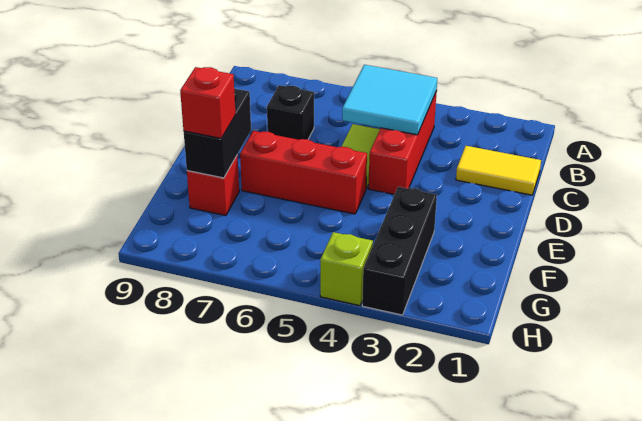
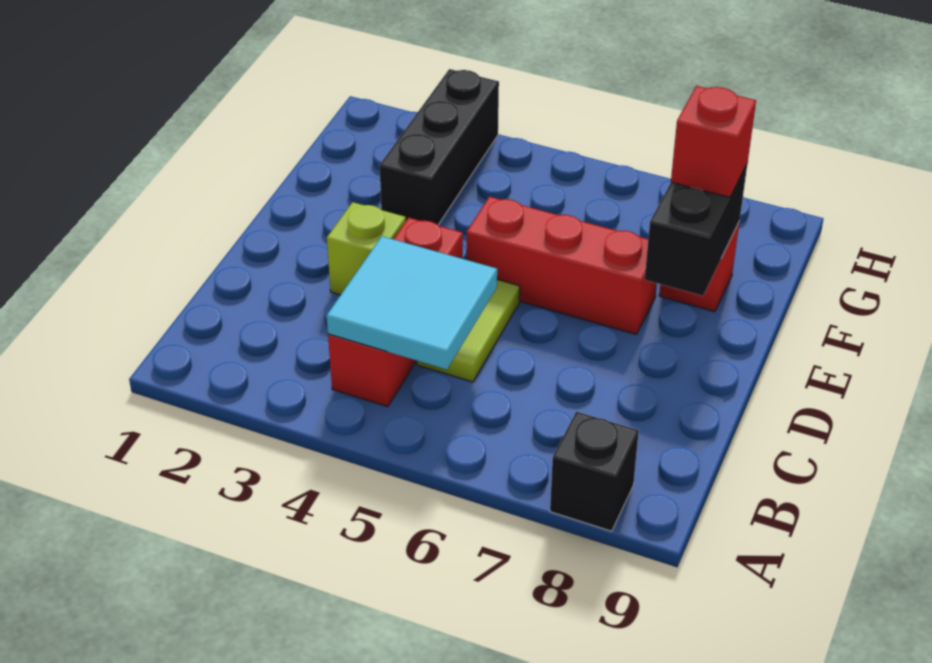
yellow tile C1:C2 level 1 -> none
black brick C7 level 1 -> black brick A8 level 1
lime brick H4 level 1 -> lime brick D3 level 1

